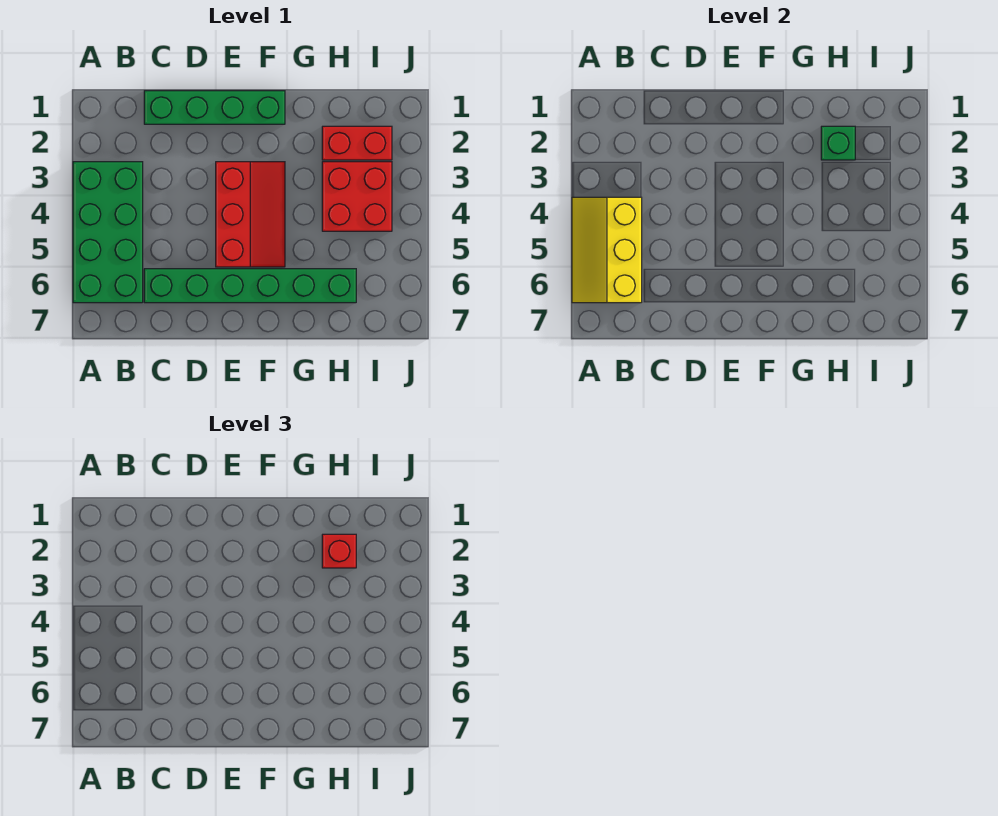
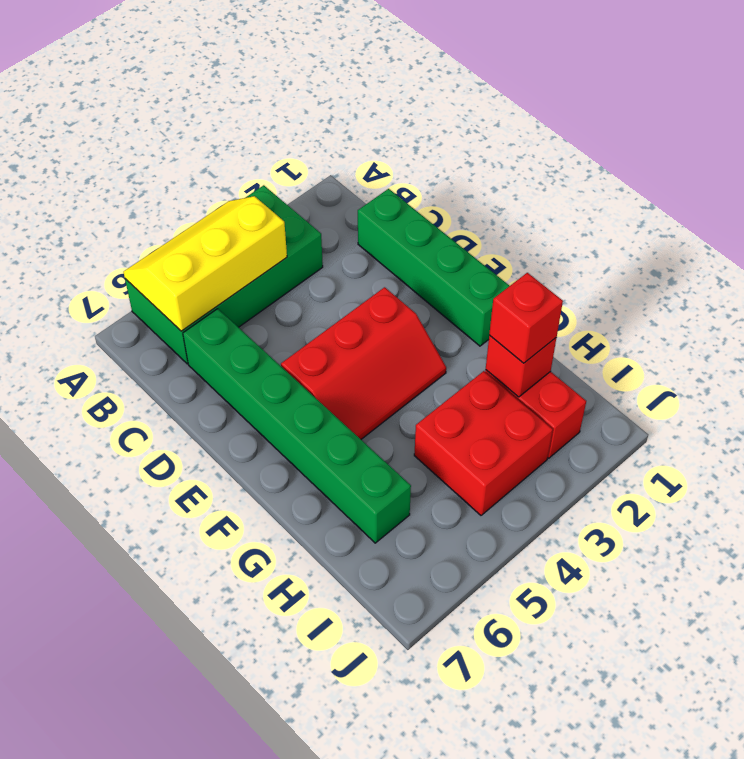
green brick H2 level 2 -> red brick H2 level 2

